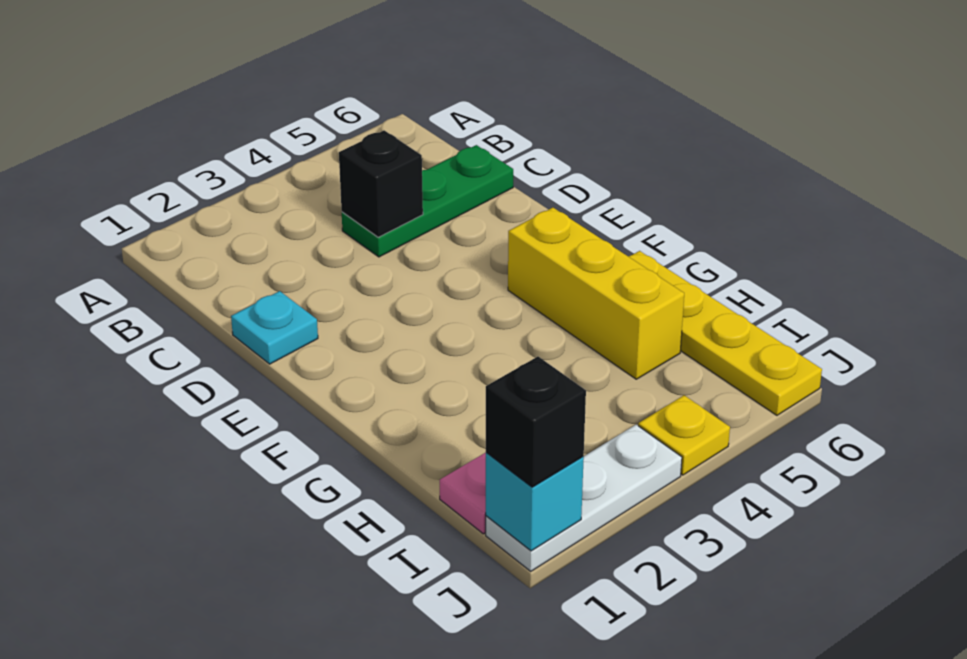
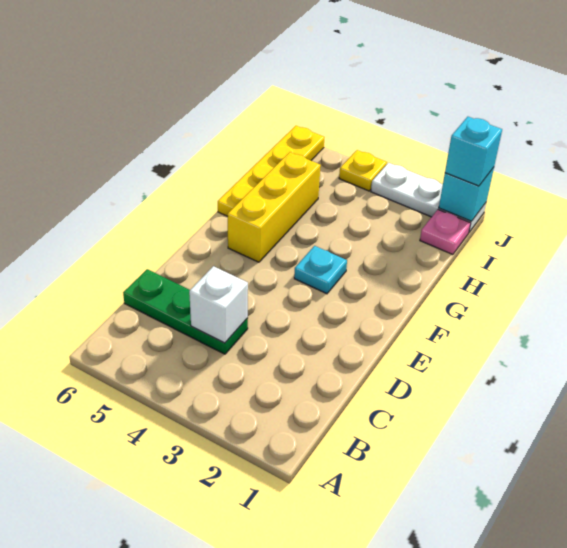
black brick C4 level 2 -> white brick C4 level 2
cyan plate D1 level 1 -> cyan plate F3 level 1
black brick J1 level 3 -> cyan brick J1 level 3

